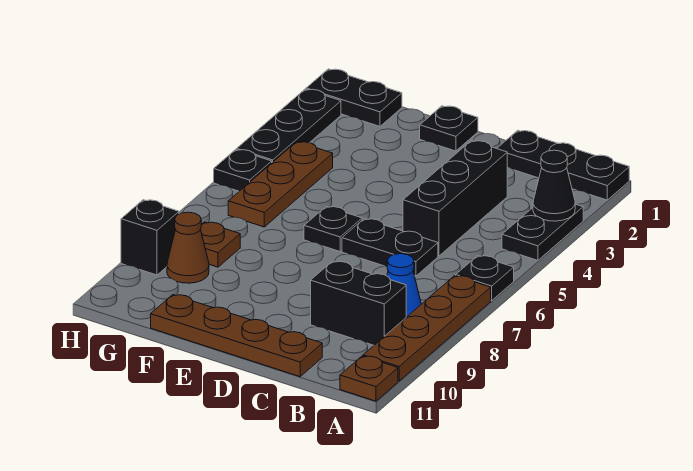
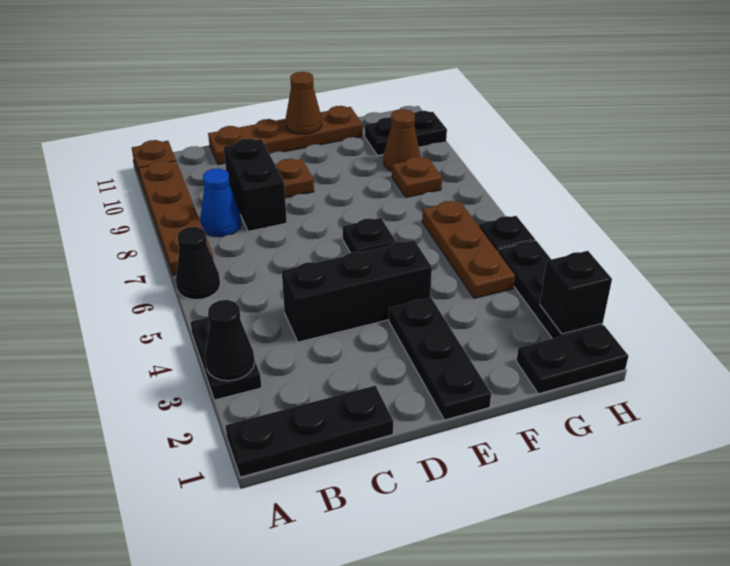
black plate A6 level 1 -> black cone A6 level 1
black brick B9:C9 level 1 -> black brick C8:C9 level 1
black brick C3:C5 level 1 -> black brick C4:E4 level 1
black plate C6:D6 level 1 -> black plate G10:H10 level 1
none -> brown plate D9 level 1
black plate E1 level 1 -> black plate E1:E3 level 1
none -> brown cone E11 level 2
black brick H9 level 1 -> black brick H2 level 2

